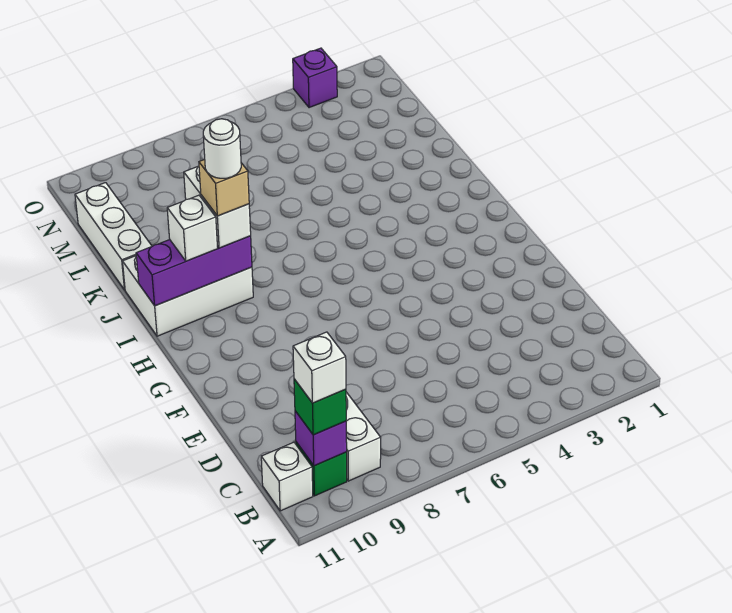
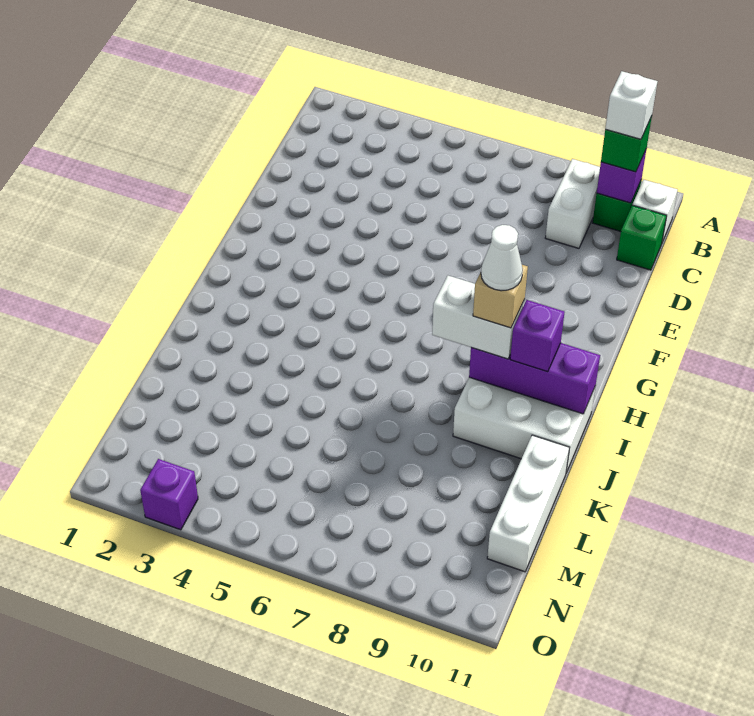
none -> green brick C11 level 1
white brick I9:J9 level 3 -> white brick I8:I9 level 3
white round brick I9 level 5 -> white cone I9 level 5
white brick I10 level 3 -> purple brick I10 level 3

